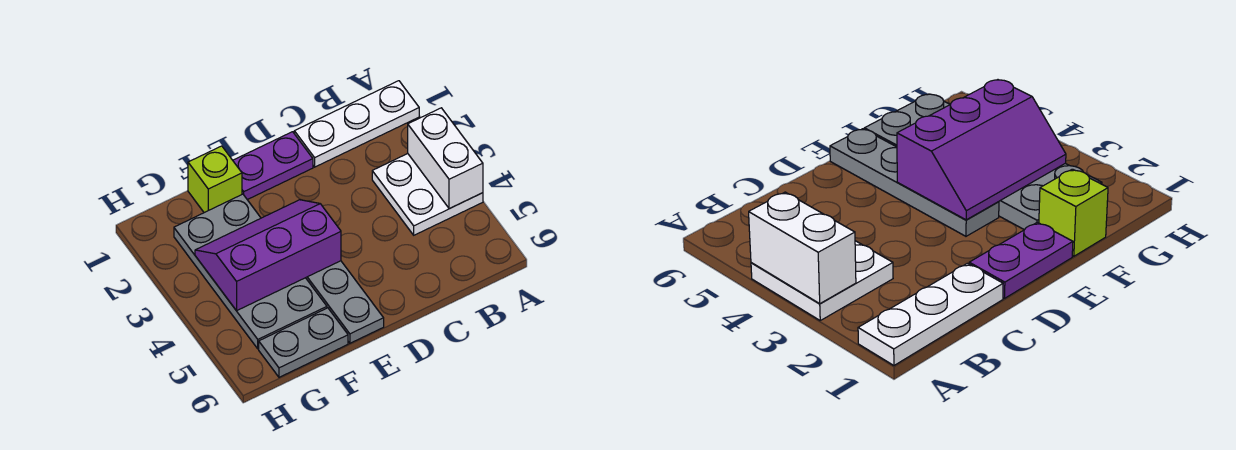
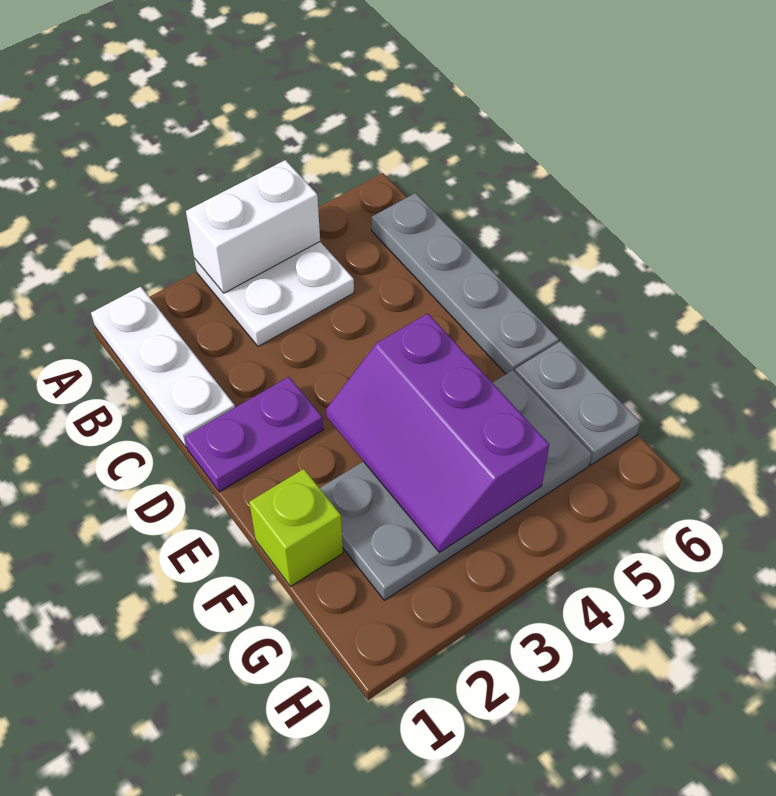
purple plate D1:E1 level 1 -> purple plate D1:D2 level 1
grey plate E3:E6 level 1 -> grey plate B6:E6 level 1

